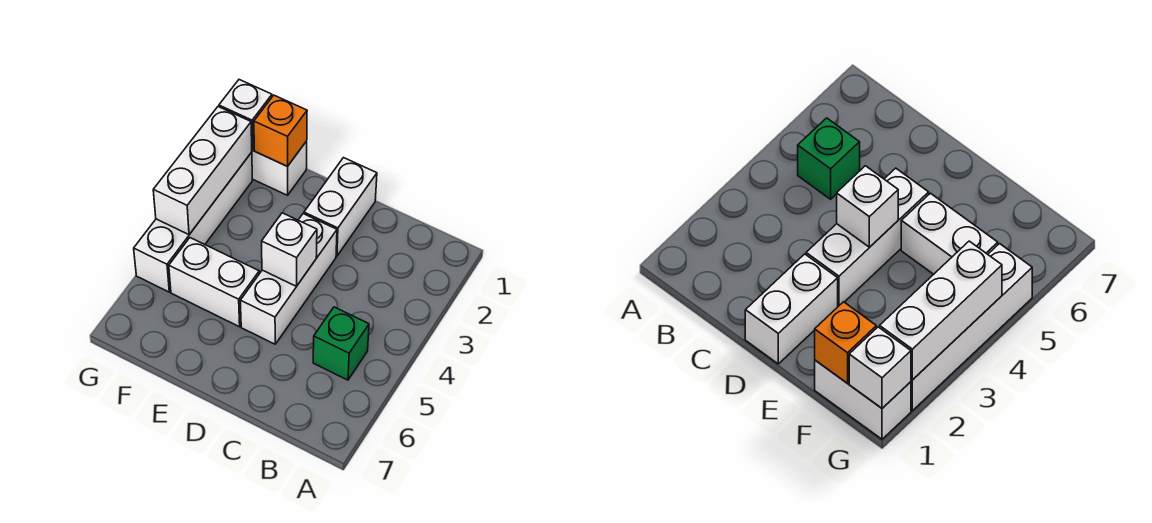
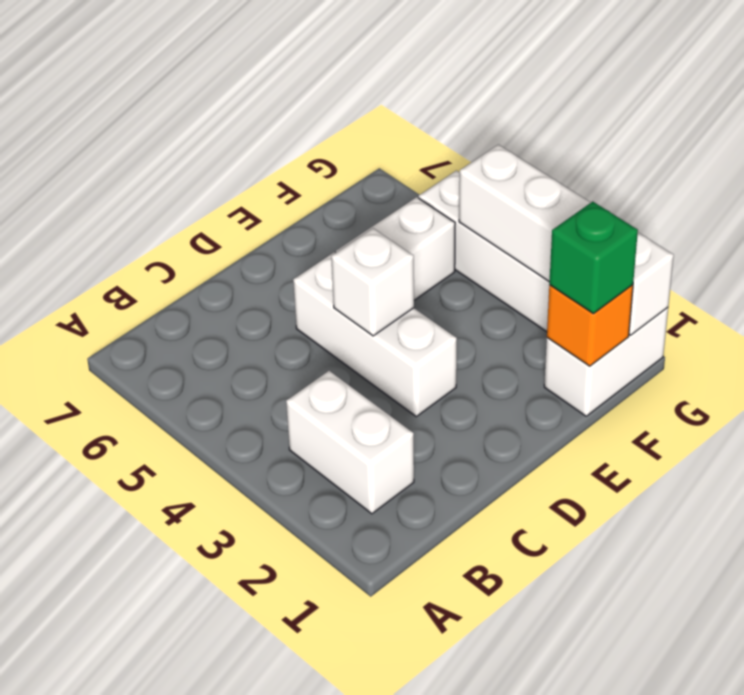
green brick B5 level 1 -> green brick F1 level 3
white brick D1:D2 level 1 -> white brick B2:B3 level 1

